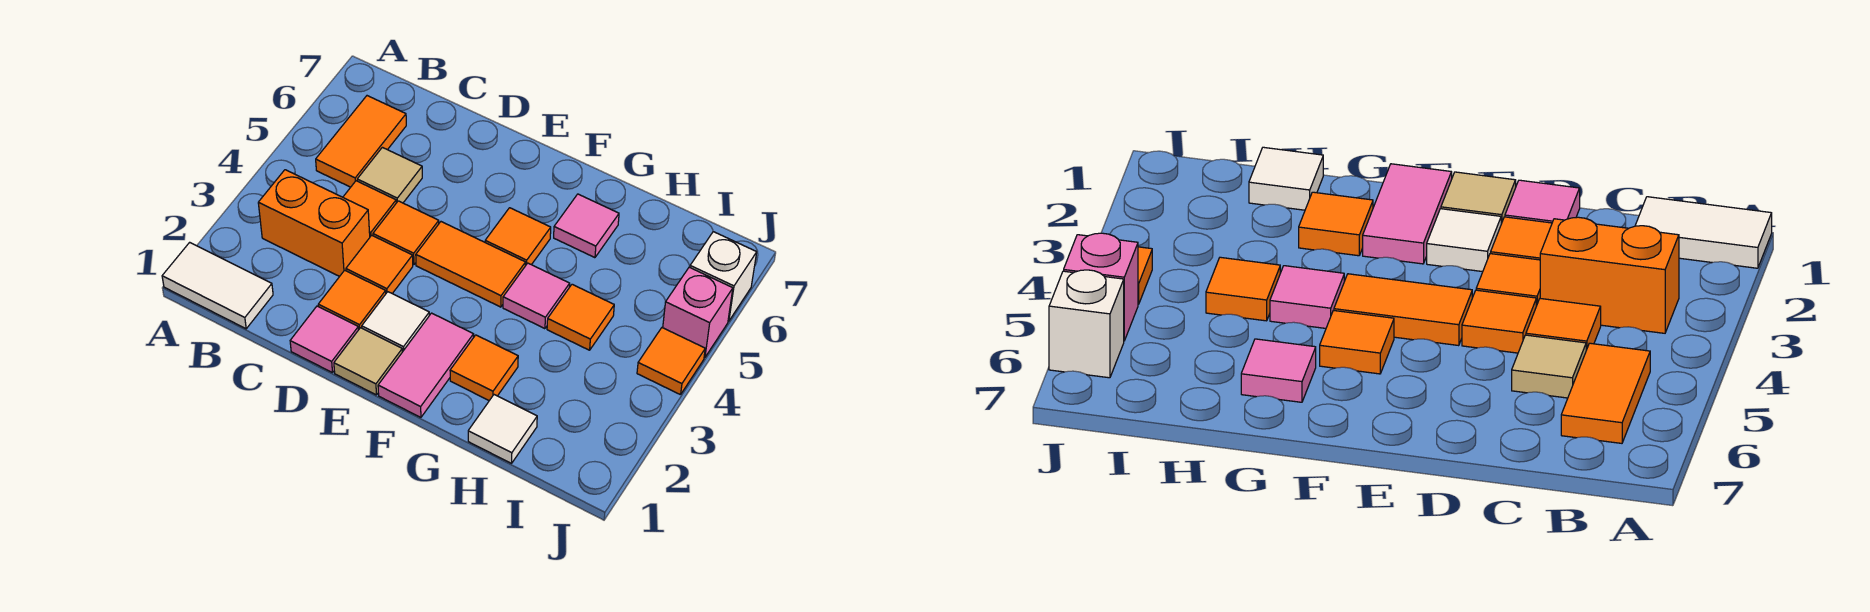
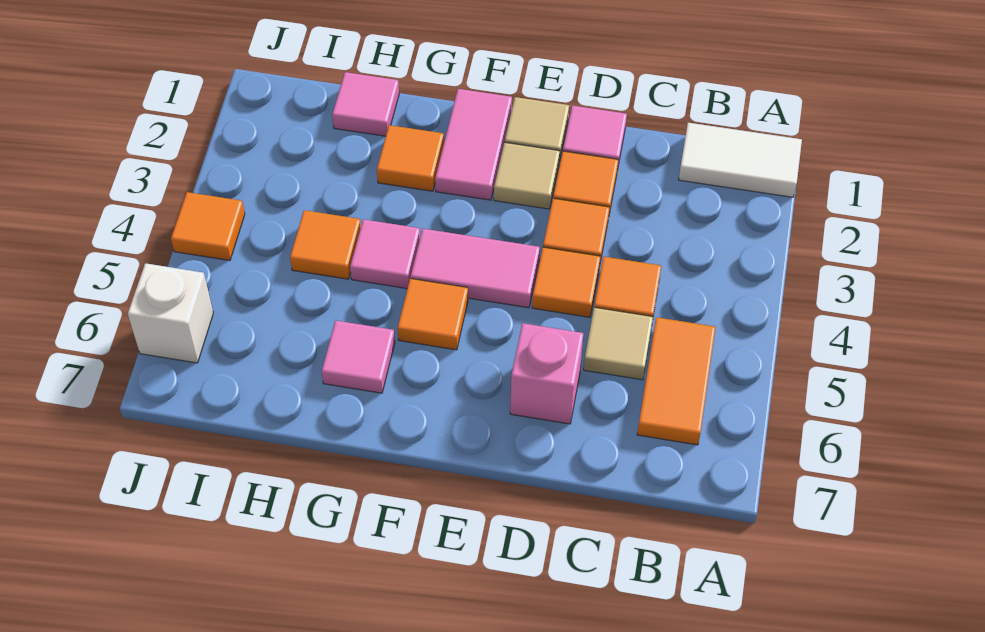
orange brick B3:C3 level 1 -> none
white tile E2 level 1 -> tan tile E2 level 1
orange tile E4:F4 level 1 -> pink tile E4:F4 level 1
white tile H1 level 1 -> pink tile H1 level 1
pink brick J5 level 1 -> pink brick D6 level 1

